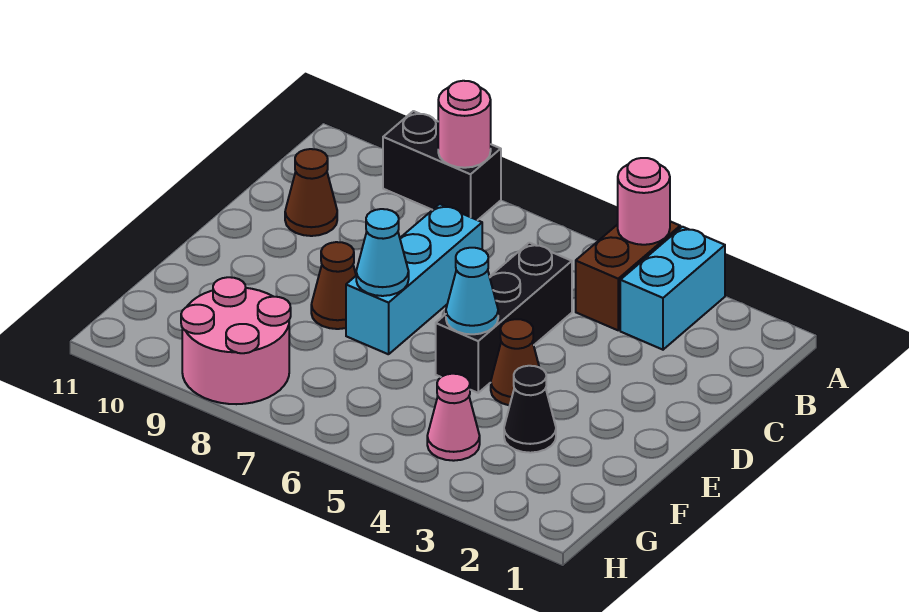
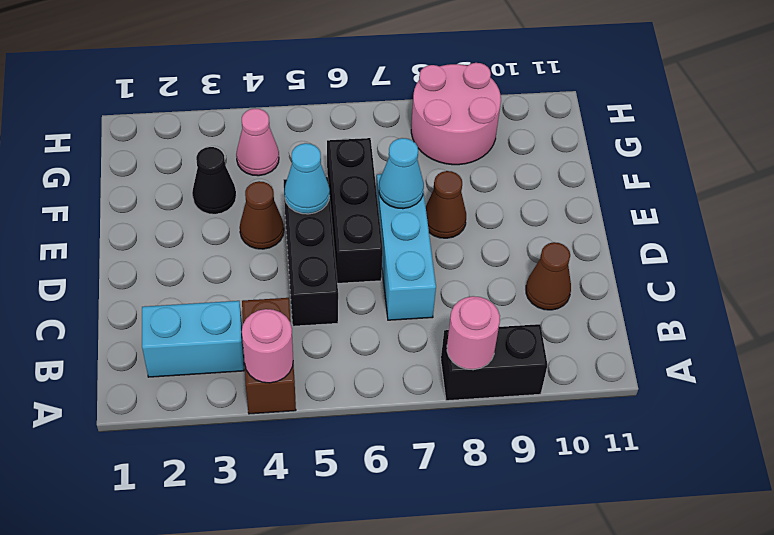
cyan brick A3:B3 level 1 -> cyan brick B2:B3 level 1
none -> black brick D6:F6 level 1

